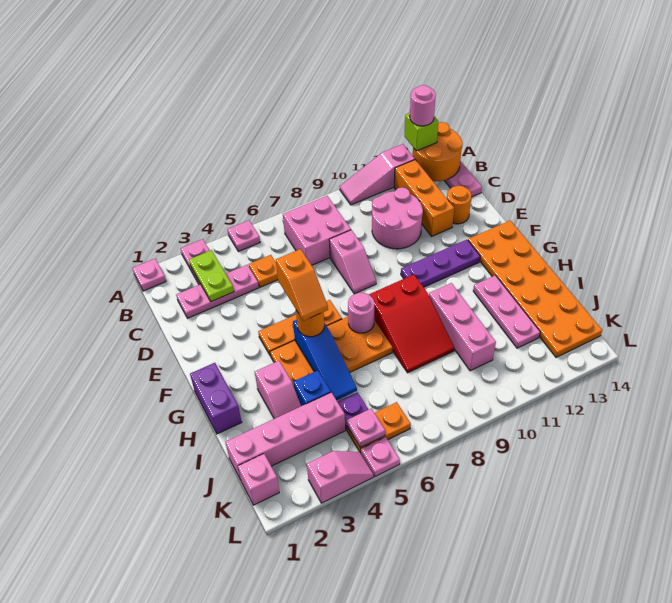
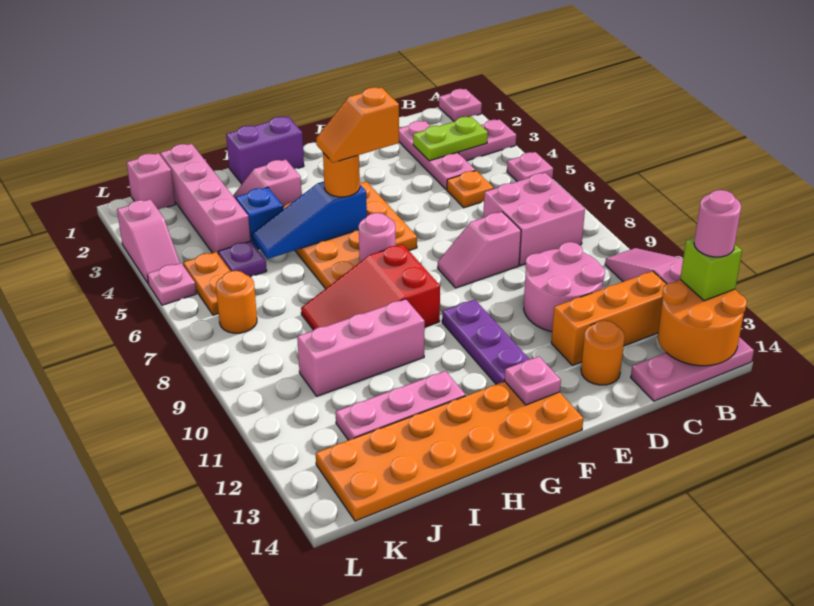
pink plate K5 level 2 -> pink plate F13 level 2
none -> orange round brick K7 level 1

